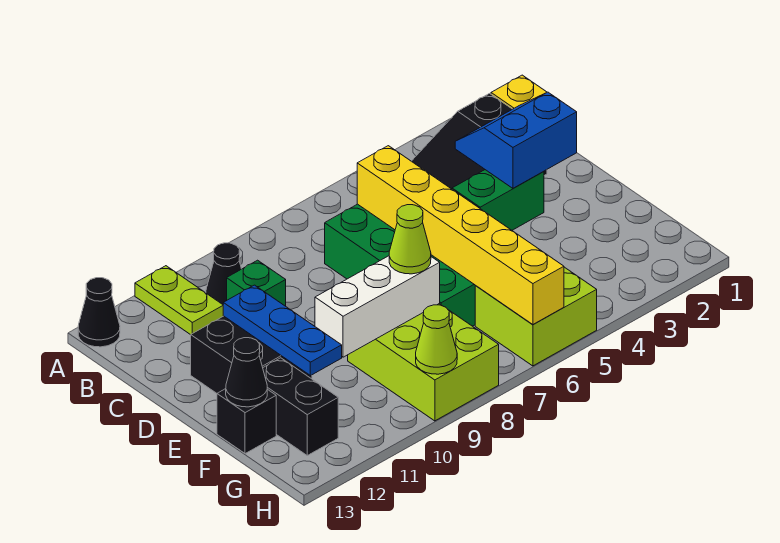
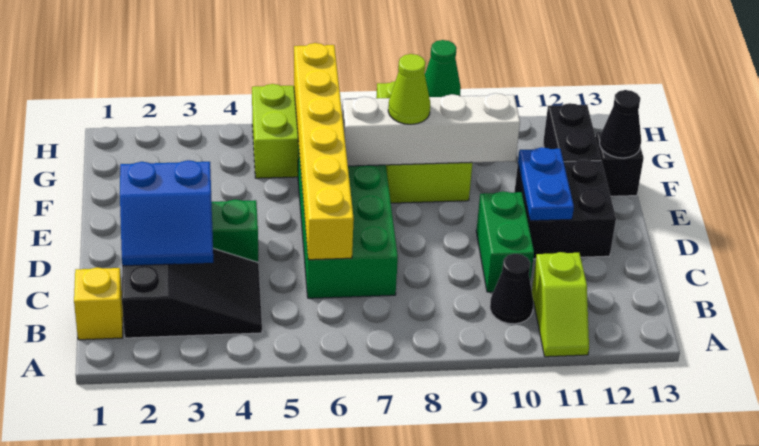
lime plate A11:B11 level 1 -> lime slope A11:B11 level 1 top B
black cone A13 level 1 -> none
green brick C10 level 1 -> green brick C10:D10 level 1
blue plate D11:F11 level 2 -> blue plate D11:E11 level 2
white brick F8:F10 level 2 -> white brick F7:F10 level 2
lime cone H9 level 2 -> green cone H9 level 2

